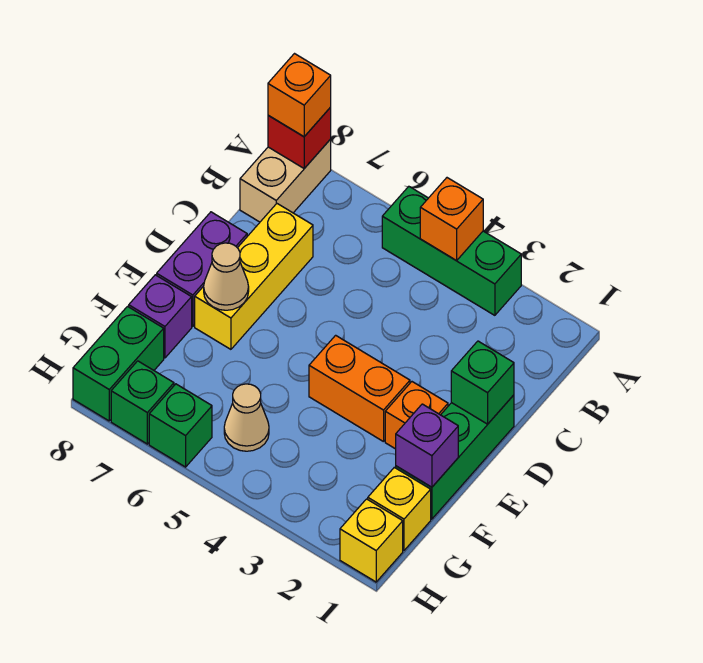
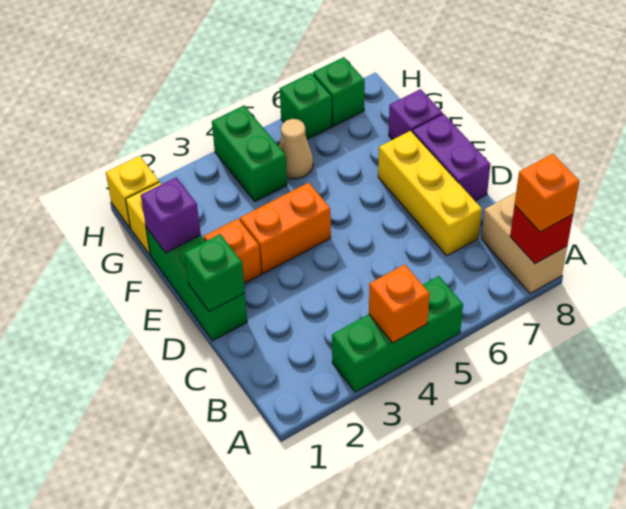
tan cone E7 level 2 -> none
green brick G8:H8 level 1 -> green brick G4:H4 level 1

